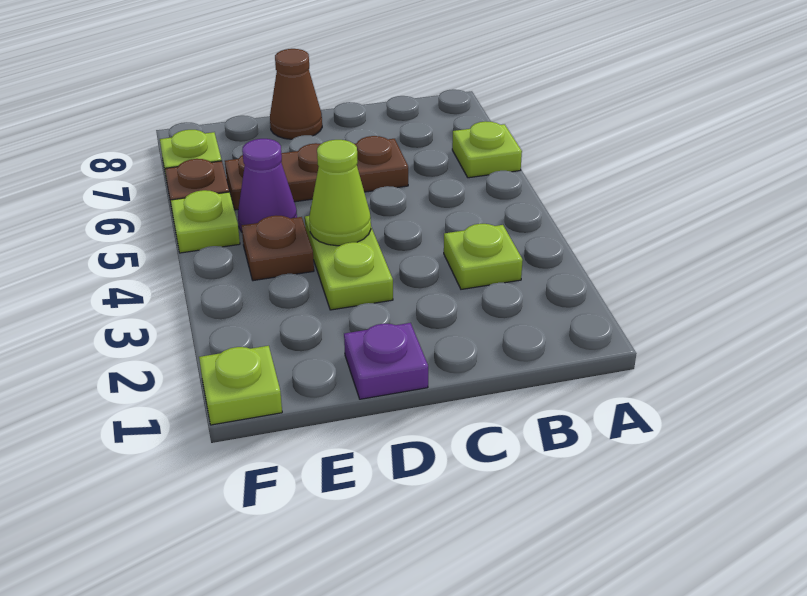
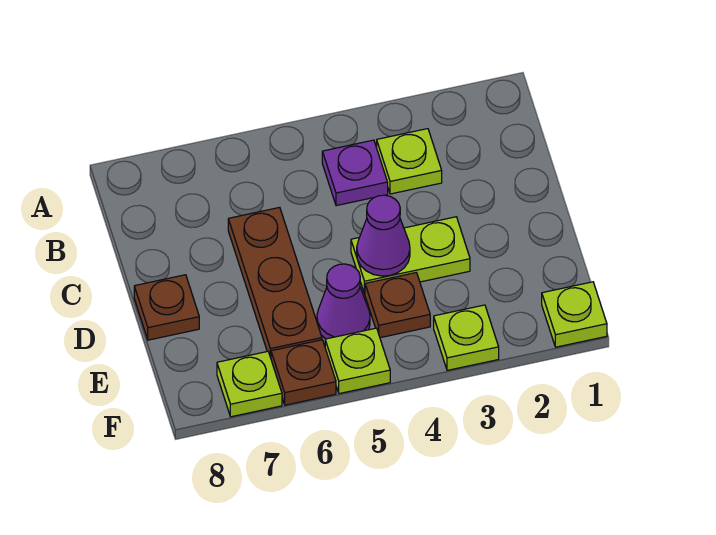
lime plate A6 level 1 -> lime plate F3 level 1
purple plate D1 level 1 -> purple plate B4 level 1
lime cone D4 level 2 -> purple cone D4 level 2
brown cone D8 level 1 -> brown plate D8 level 1

